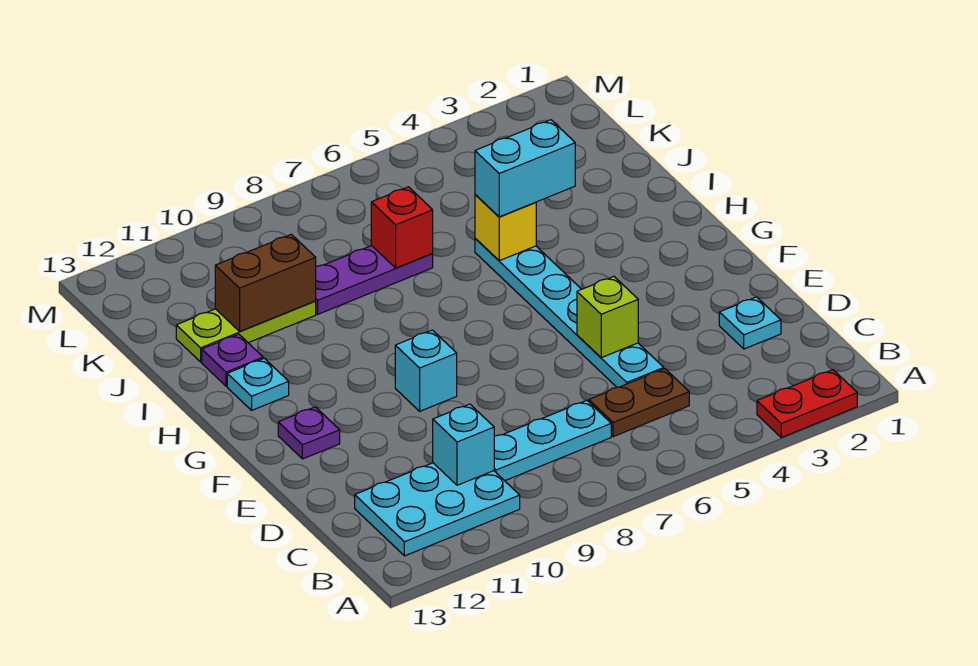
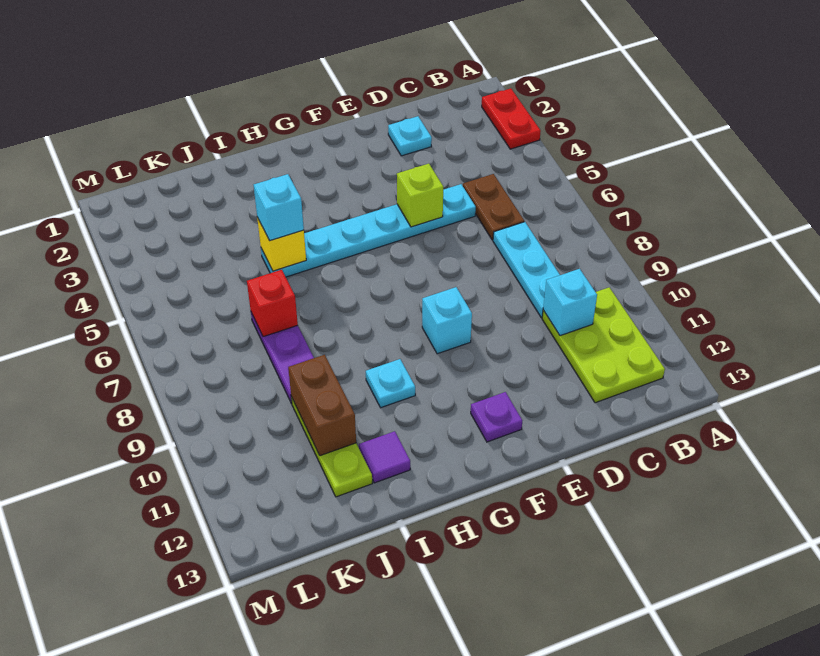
cyan plate B10:C12 level 1 -> lime plate B10:C12 level 1
cyan plate H12 level 1 -> cyan plate H10 level 1
cyan brick I4:I5 level 3 -> cyan brick I5 level 3
purple plate I12 level 1 -> purple tile I12 level 1

